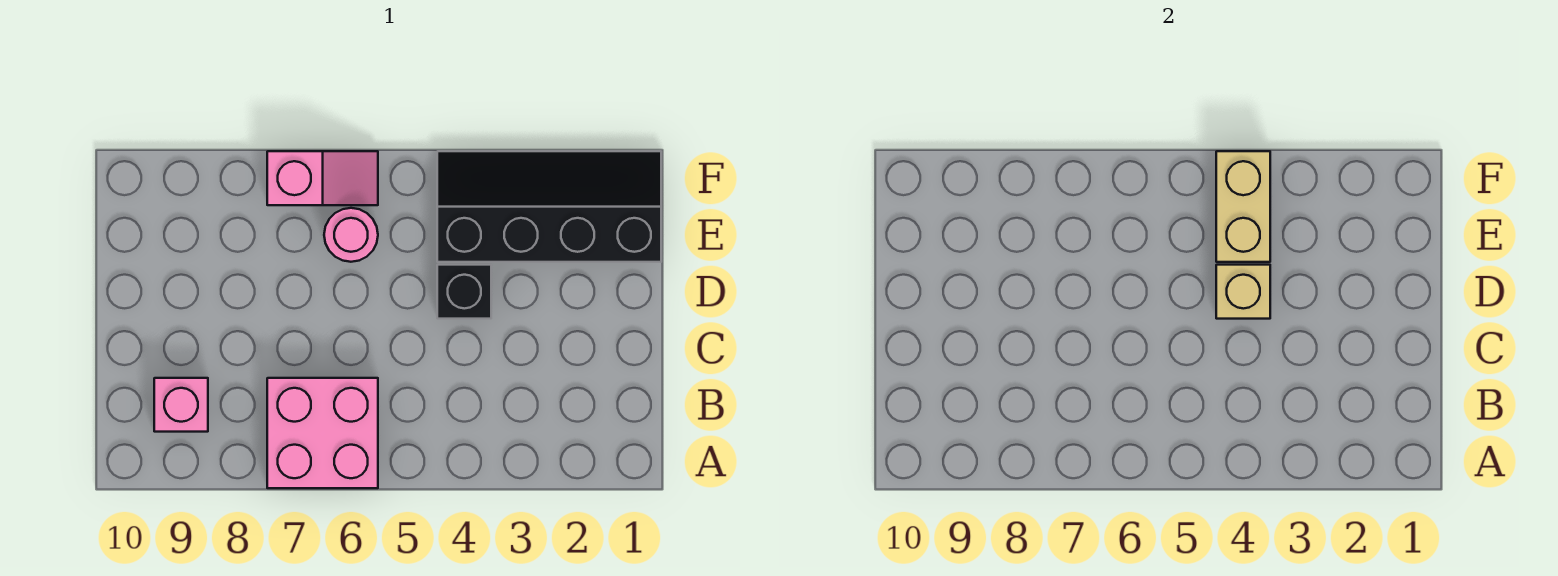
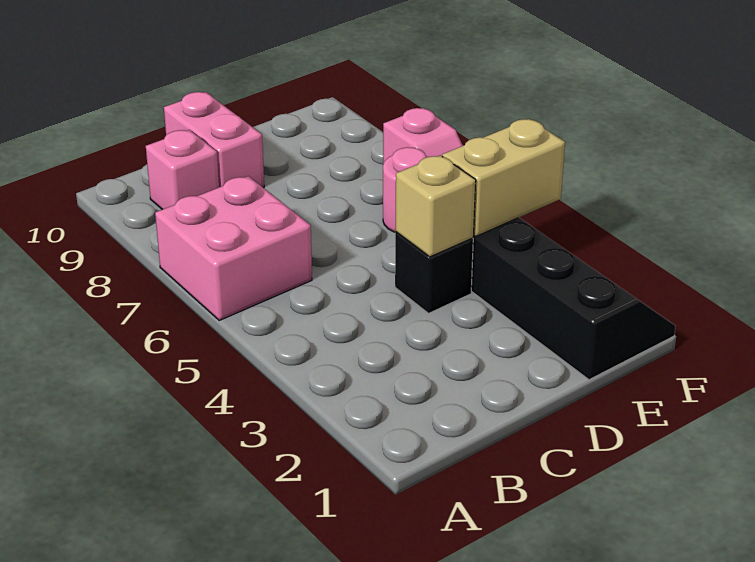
none -> pink brick C9:C10 level 1

